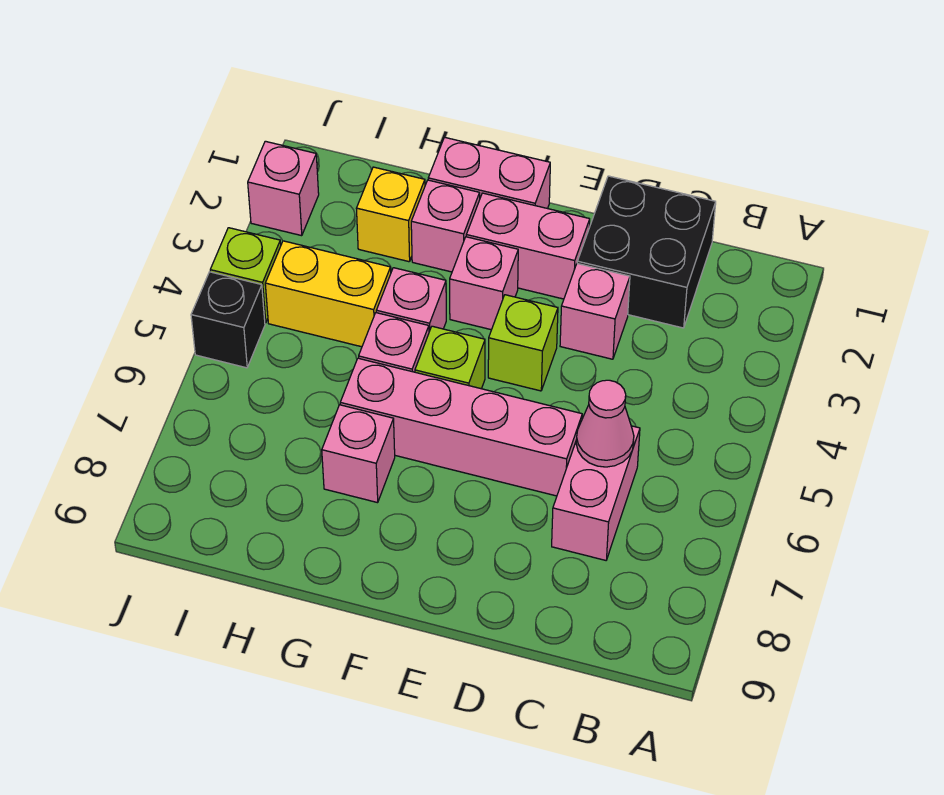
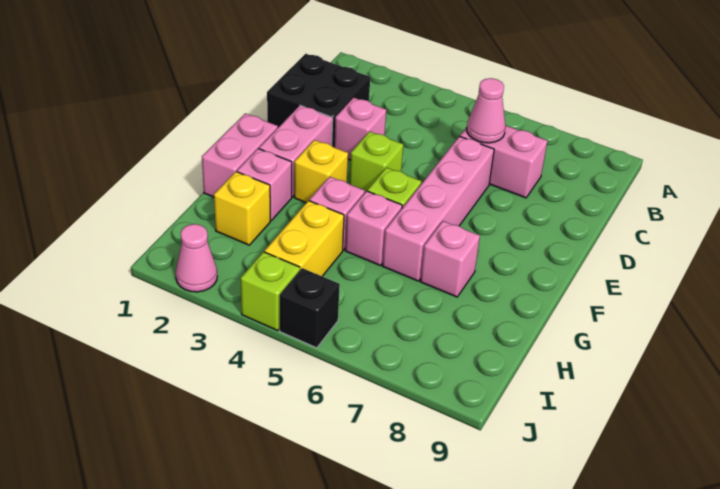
pink brick F3 level 1 -> yellow brick F3 level 1
pink brick J2 level 1 -> pink cone J2 level 1

